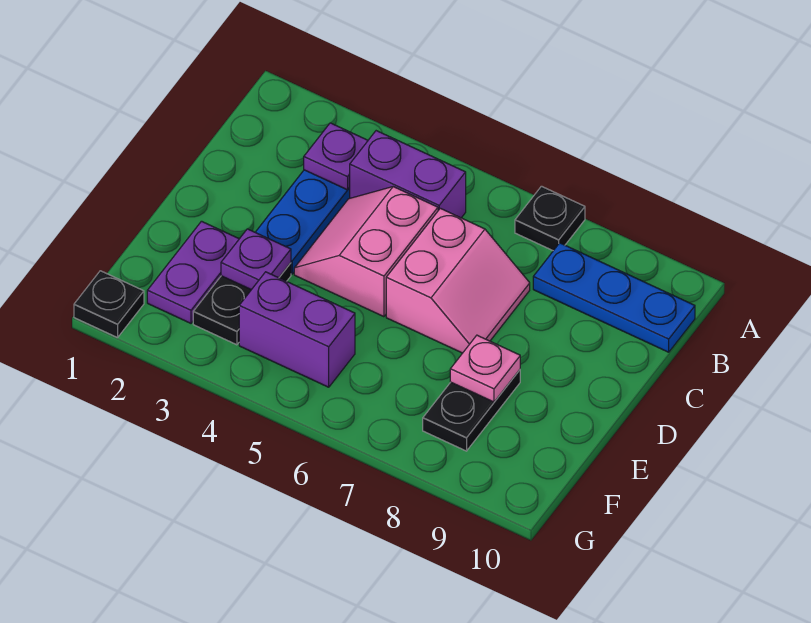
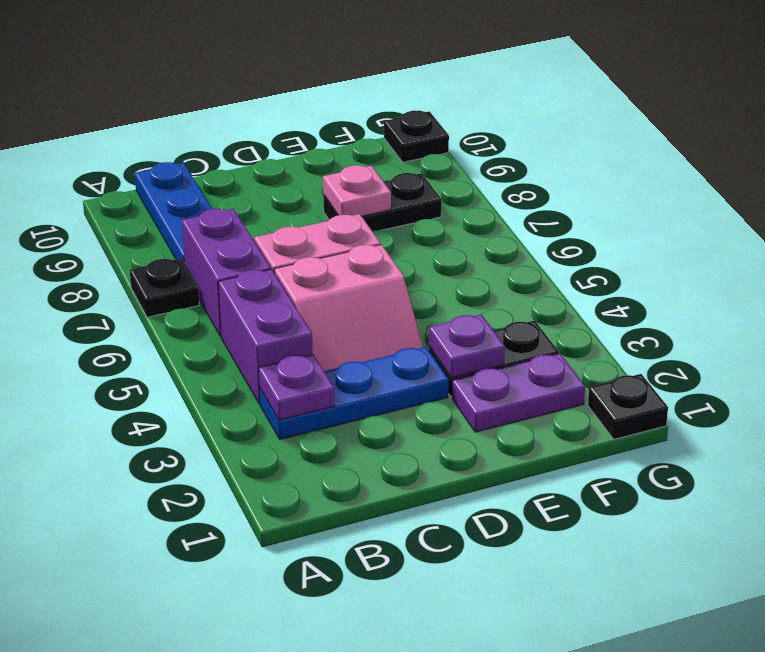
purple brick F4:F5 level 1 -> purple brick B6:B7 level 1
none -> black plate G10 level 1

